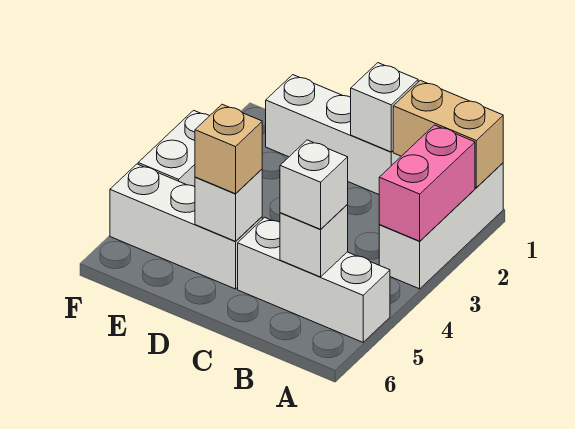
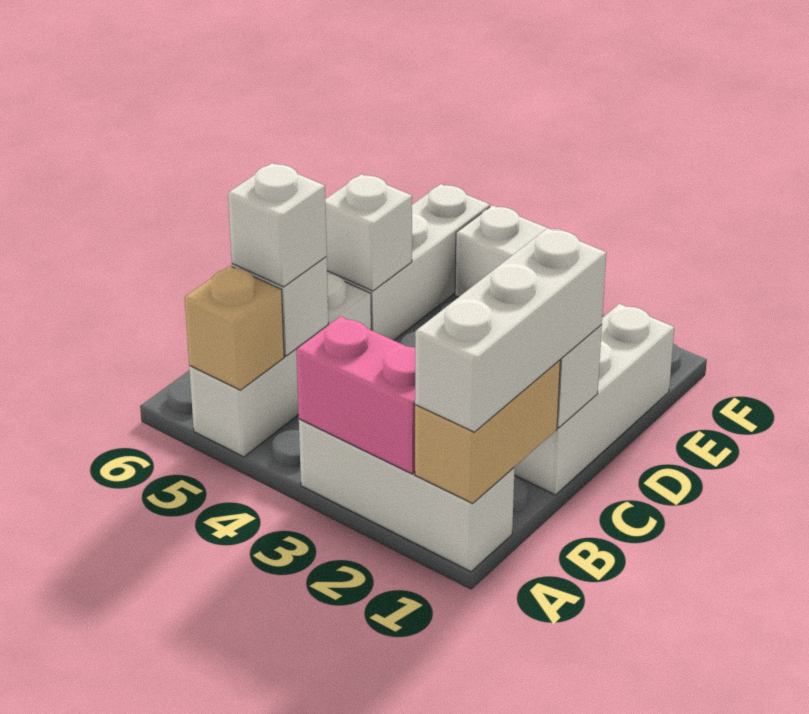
none -> white brick A1:C1 level 3
tan brick D5 level 3 -> tan brick A5 level 2

